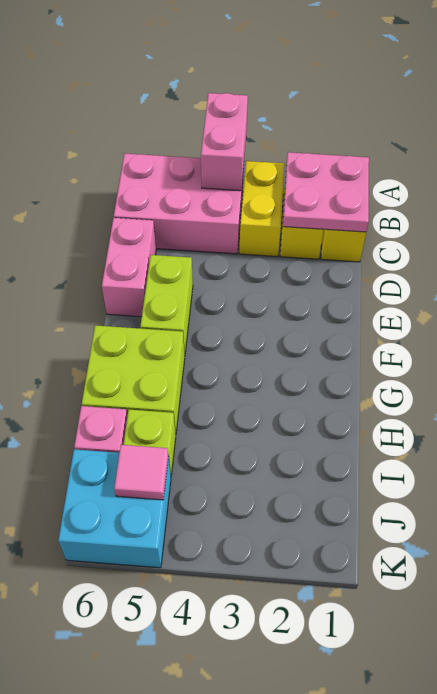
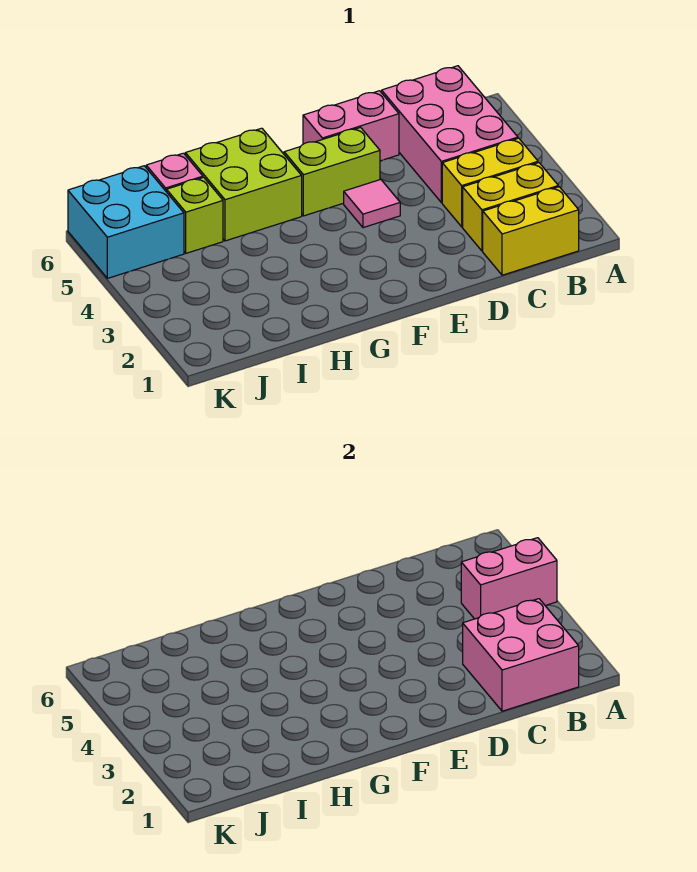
pink plate B1:C2 level 2 -> pink brick B1:C2 level 2
pink tile J5 level 2 -> pink tile E4 level 1

